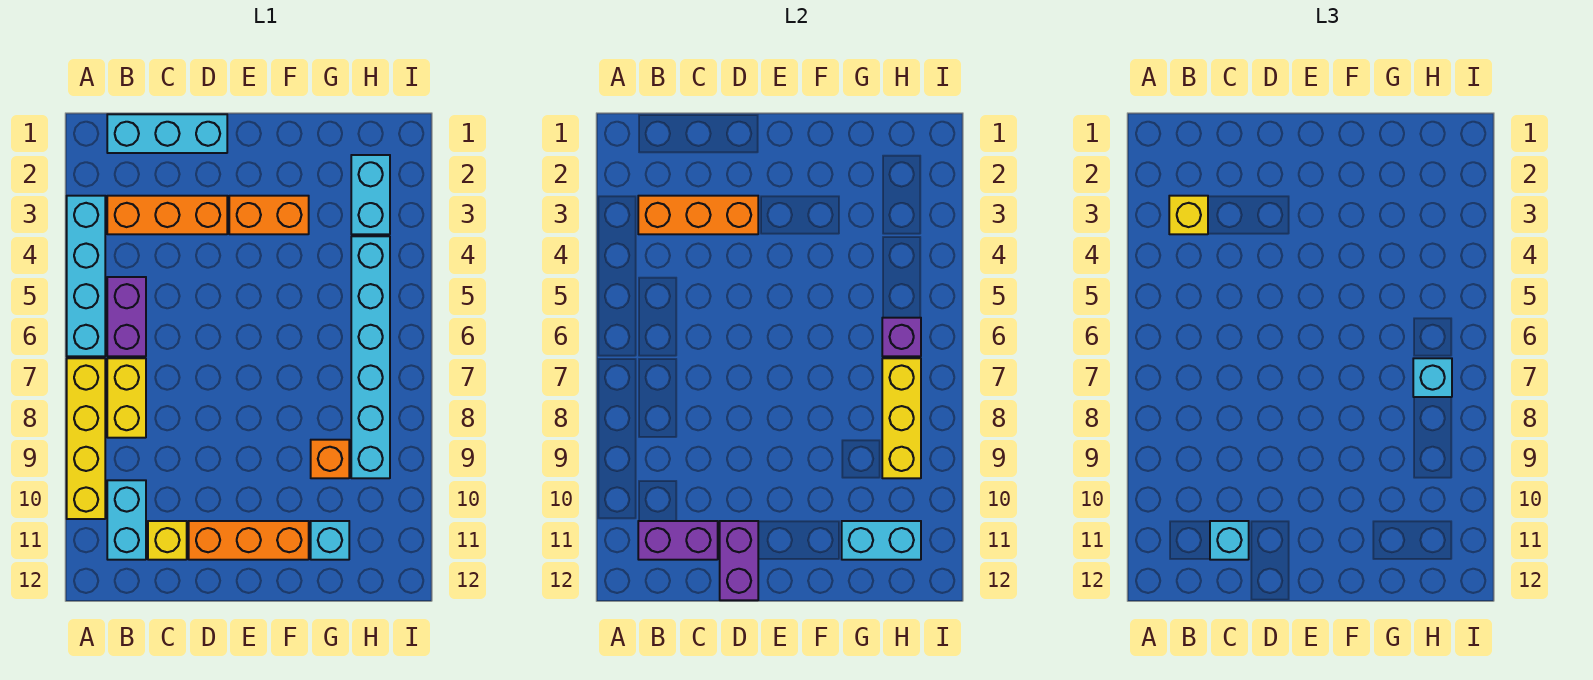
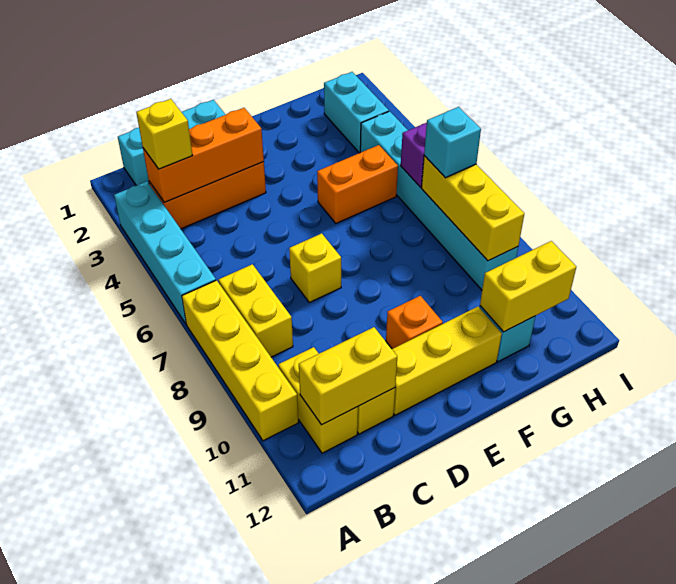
purple brick B5:B6 level 1 -> none
cyan brick B10:B11 level 1 -> yellow brick B10:B11 level 1
purple brick B11:C11 level 2 -> yellow brick B11:C11 level 2
cyan brick C11 level 3 -> none
none -> yellow brick D7 level 1
orange brick D11:F11 level 1 -> yellow brick D11:F11 level 1
purple brick D11:D12 level 2 -> none
orange brick E3:F3 level 1 -> orange brick F5:G5 level 1
orange brick G9 level 1 -> orange brick E10 level 1
cyan brick G11:H11 level 2 -> yellow brick G11:H11 level 2

